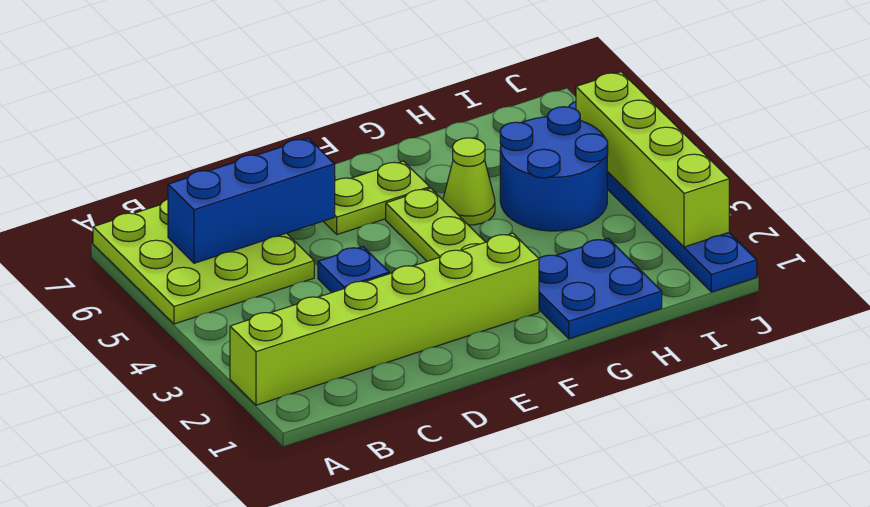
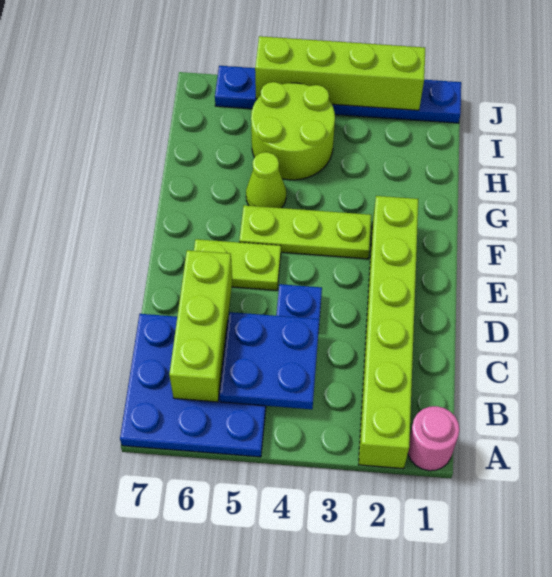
none -> pink round brick A1 level 1
lime plate A5:C7 level 1 -> blue plate A5:C7 level 1
blue brick B6:D6 level 2 -> lime brick B6:D6 level 2
lime plate E6:F6 level 1 -> lime plate E5:E6 level 1
blue plate G1:H2 level 1 -> blue plate B4:C5 level 2
blue round brick H4:I5 level 1 -> lime round brick H4:I5 level 1

